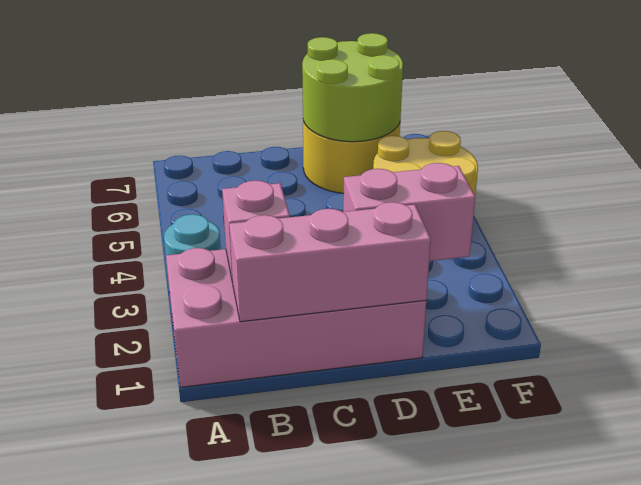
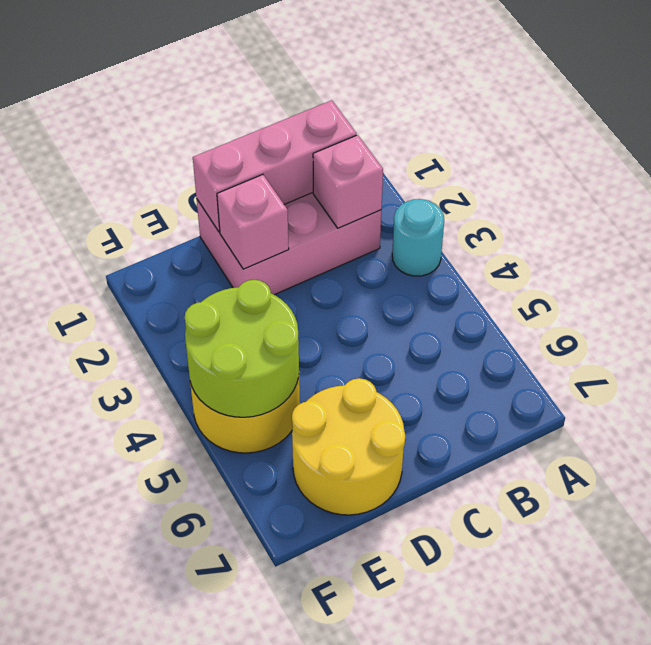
pink brick A1:D2 level 1 -> pink brick B1:D2 level 1
pink brick D2:E2 level 2 -> pink brick D2 level 2
lime round brick D6:E7 level 2 -> lime round brick E4:F5 level 2

